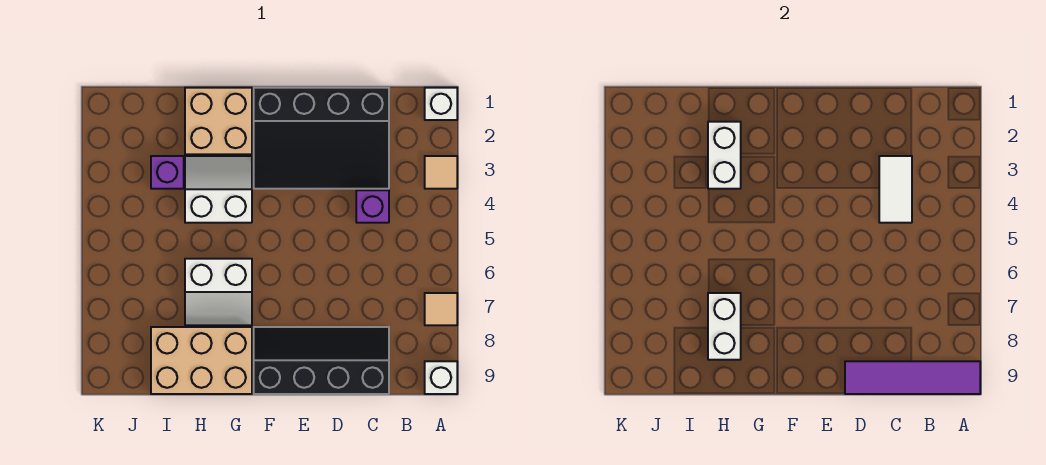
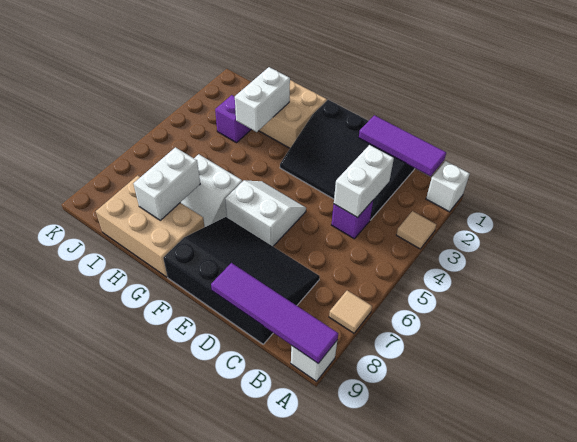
none -> purple tile B1:D1 level 2
white tile C3:C4 level 2 -> white brick C3:C4 level 2
black slope C8:F9 level 1 top 9 -> black slope C7:F9 level 1 top 9
white slope G3:H4 level 1 top 4 -> white slope E5:F6 level 1 top 6

